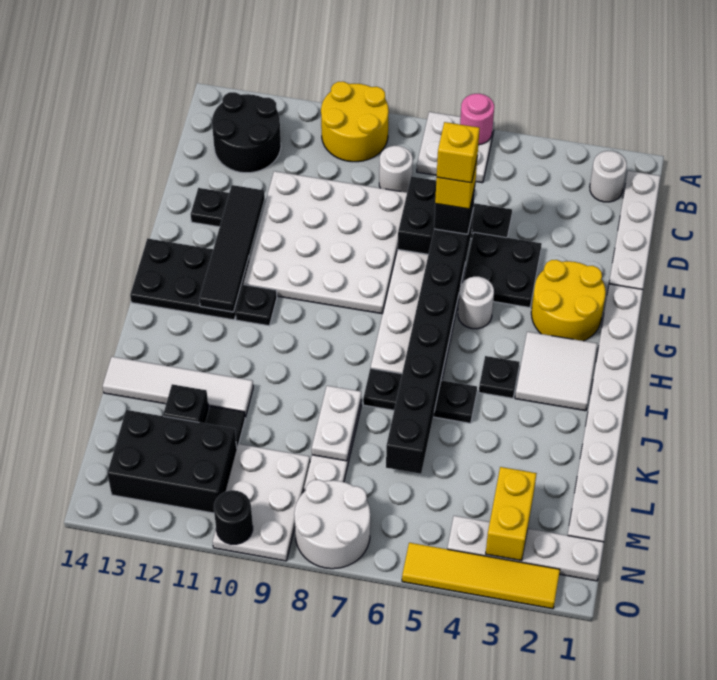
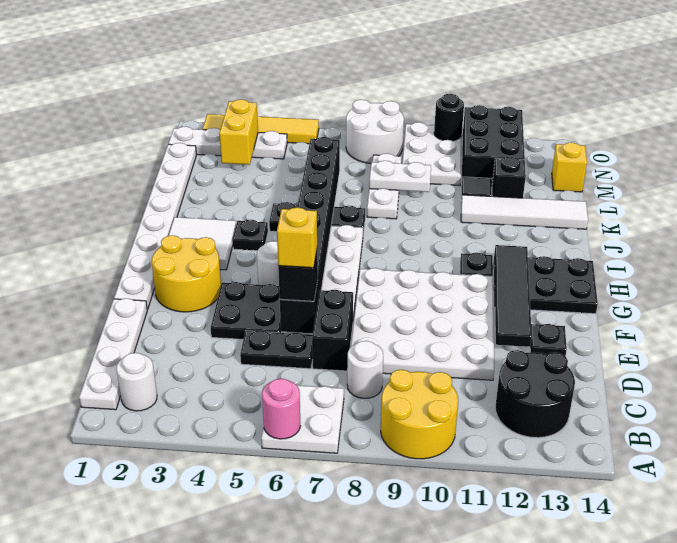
yellow brick E6 level 5 -> yellow brick M14 level 1
white plate K8:L8 level 2 -> white plate L8:L9 level 2
black brick M11:N13 level 1 -> black brick M11:O12 level 1

